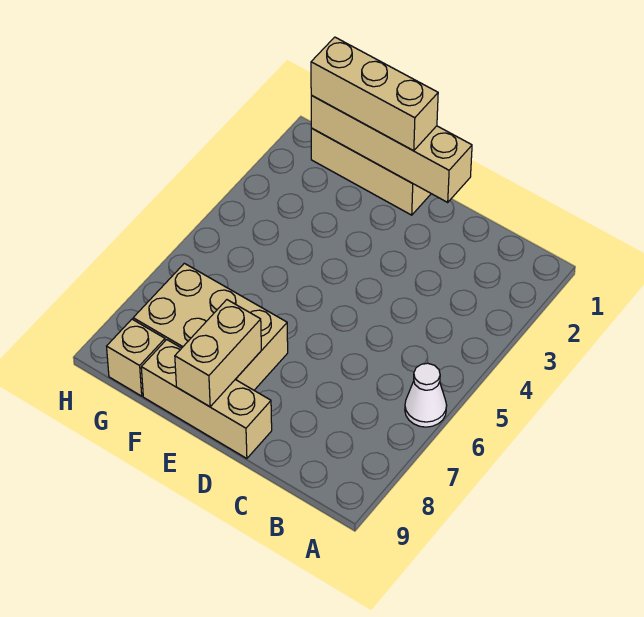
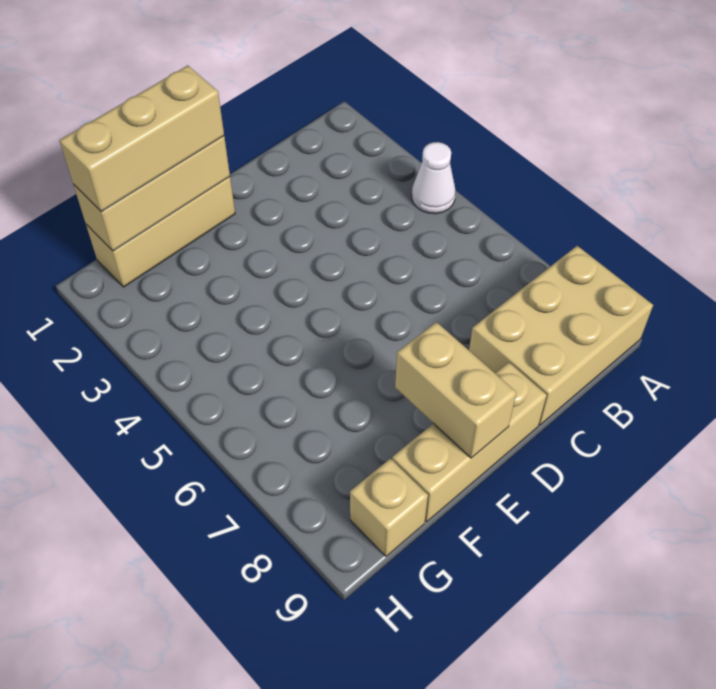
white cone A6 level 1 -> white cone A4 level 1
tan brick D1:G1 level 2 -> tan brick E1:G1 level 2
tan brick E7:G8 level 1 -> tan brick A8:C9 level 1

